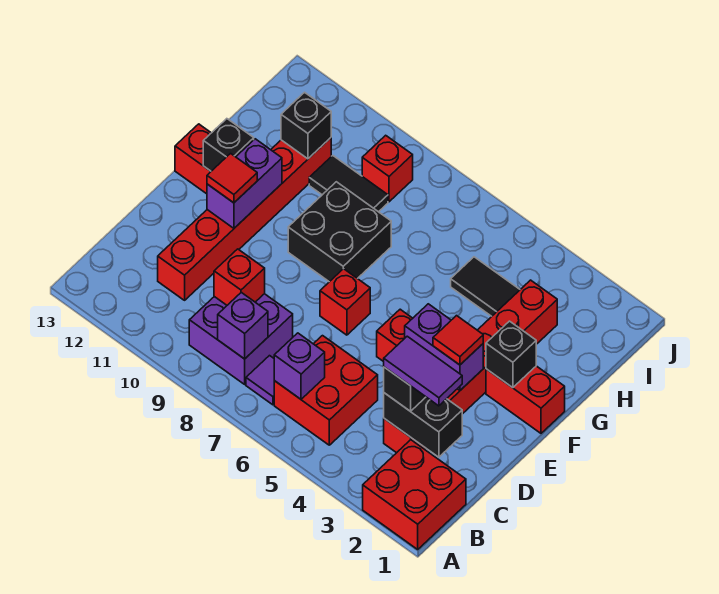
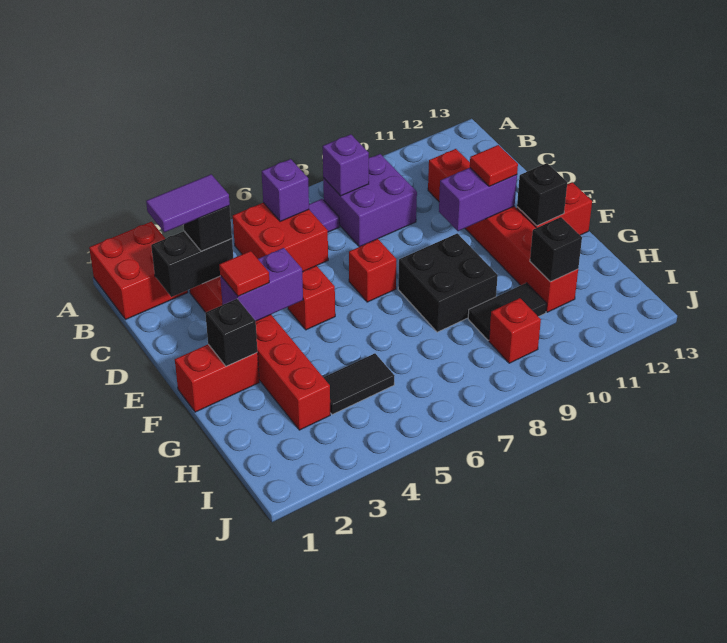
red brick C9 level 2 -> none
purple brick E11:F11 level 2 -> purple brick E10:E11 level 2

